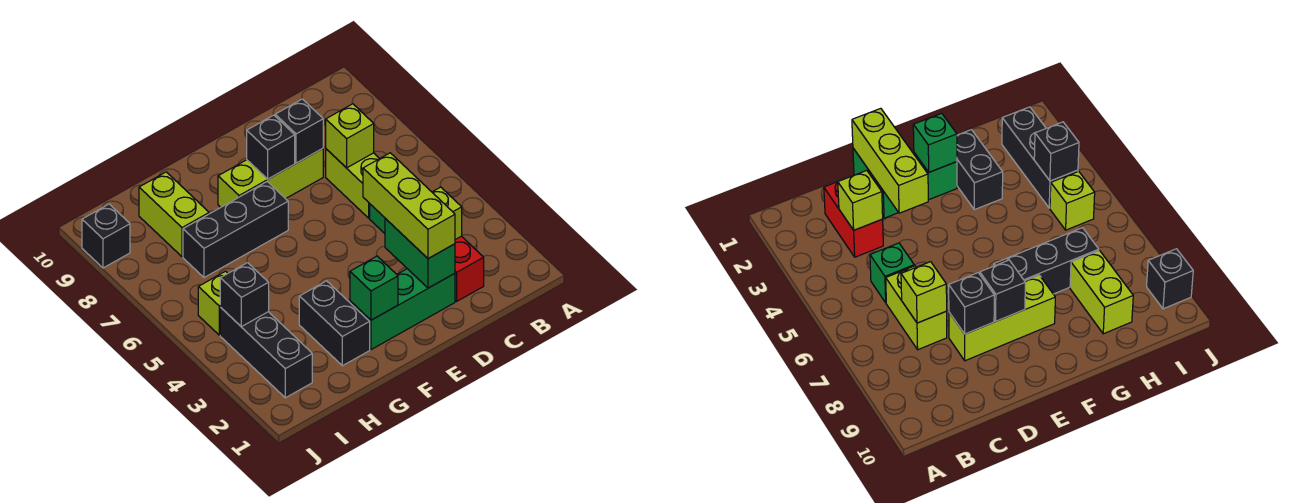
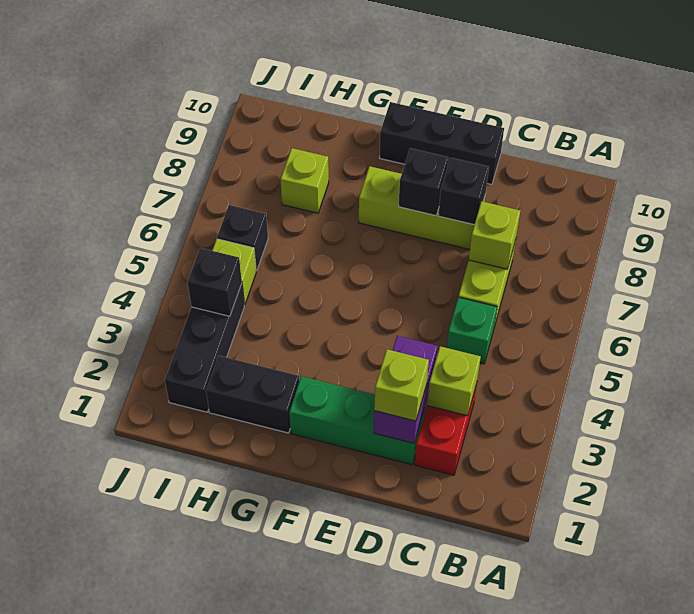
green brick D2:D3 level 2 -> purple brick D2:D3 level 2
lime brick D2:D4 level 3 -> lime brick D2 level 3
green brick F2 level 2 -> none
black brick F7:H7 level 1 -> black brick D10:F10 level 1
black brick G2:G3 level 1 -> black brick G2:H2 level 1
lime brick H8:H9 level 1 -> lime brick H8 level 1
black brick J9 level 1 -> black brick I6 level 1

